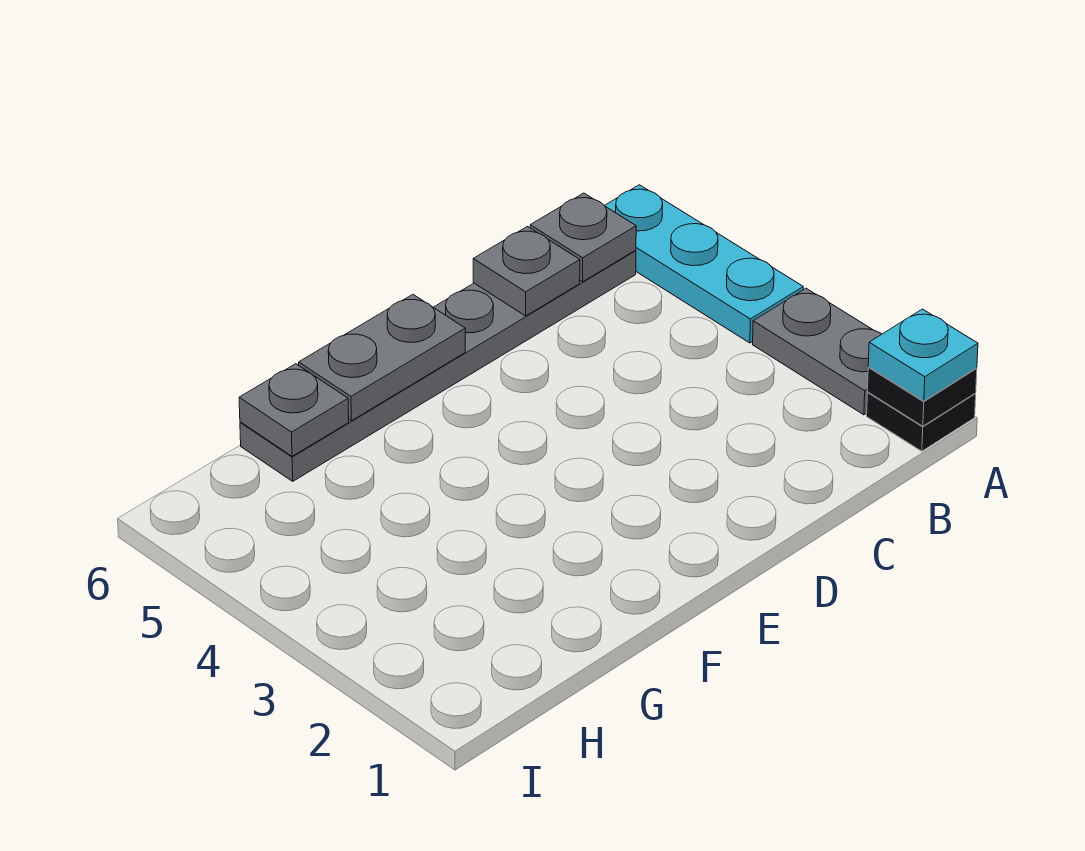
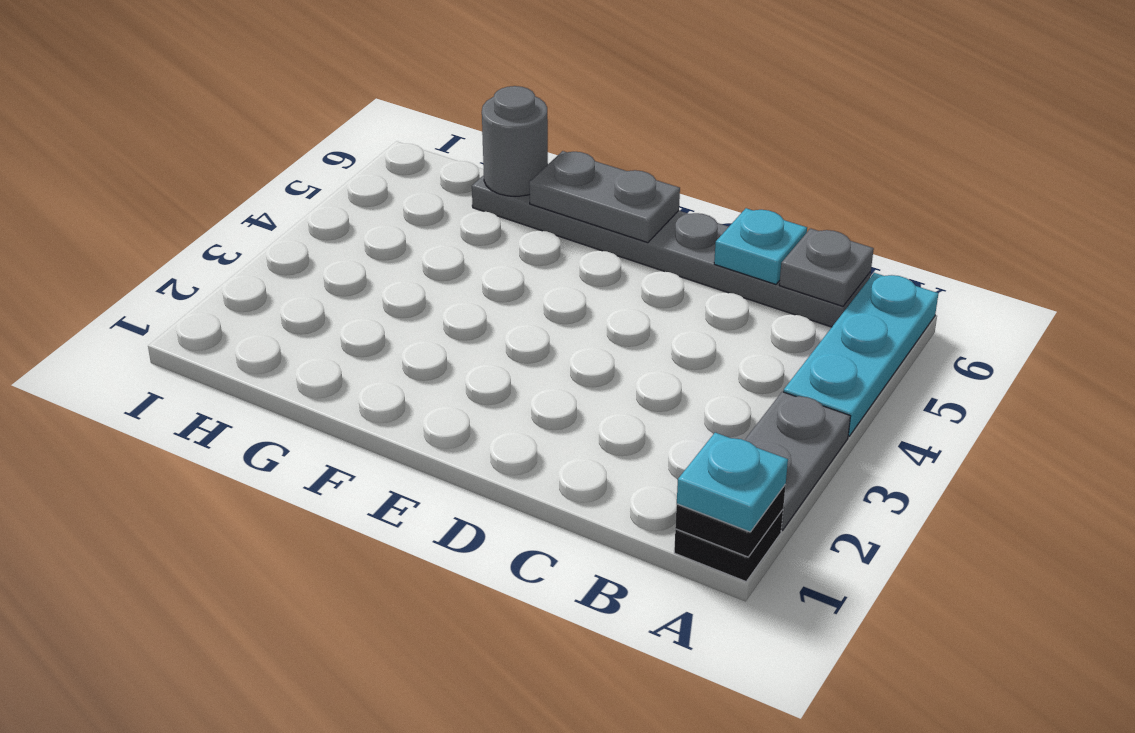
grey plate C6 level 2 -> cyan plate C6 level 2
grey plate G6 level 2 -> grey round brick G6 level 2

